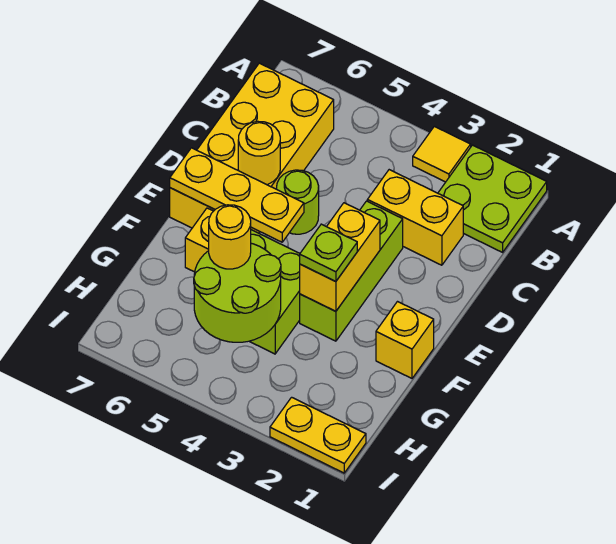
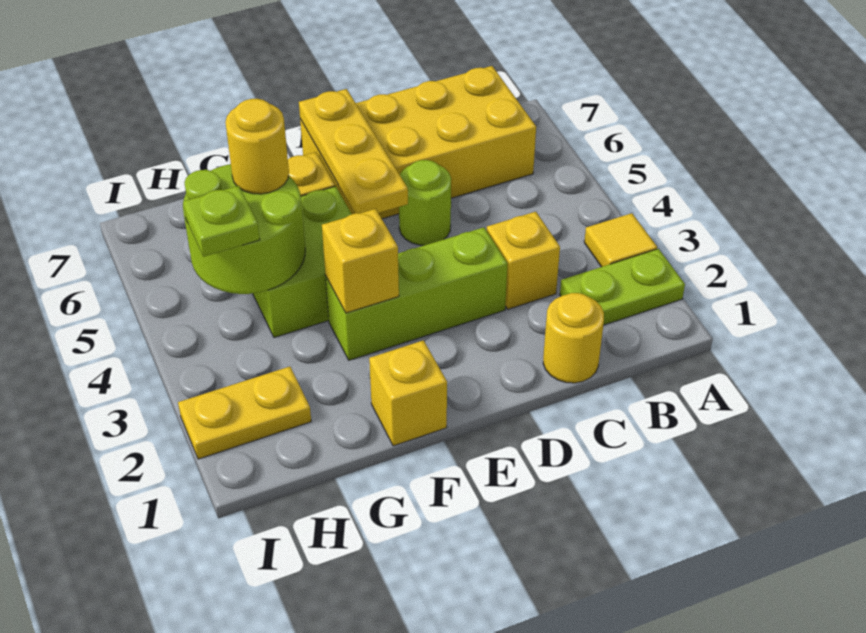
lime plate A1:B2 level 1 -> lime plate A2:B2 level 1
yellow brick C2:C3 level 1 -> yellow brick C3 level 1
yellow round brick D6 level 2 -> yellow round brick C1 level 1
yellow brick E3:F3 level 2 -> yellow brick F3 level 2
lime plate F3 level 3 -> lime plate H4 level 3
yellow plate I1:I2 level 1 -> yellow plate H2:I2 level 1

